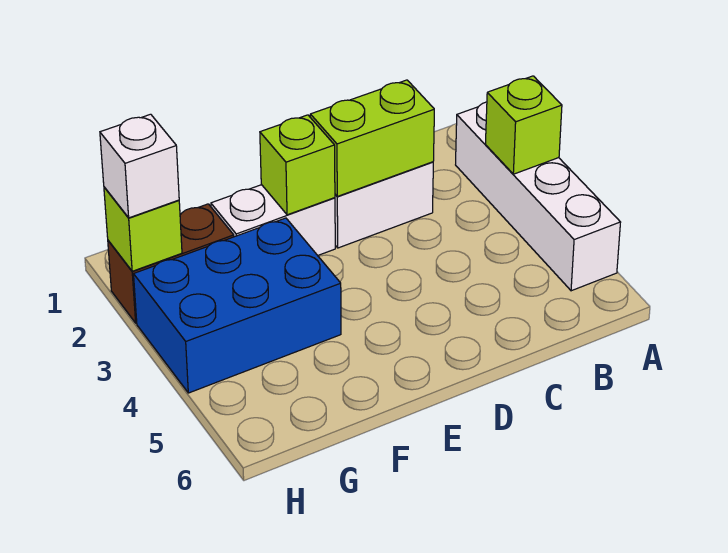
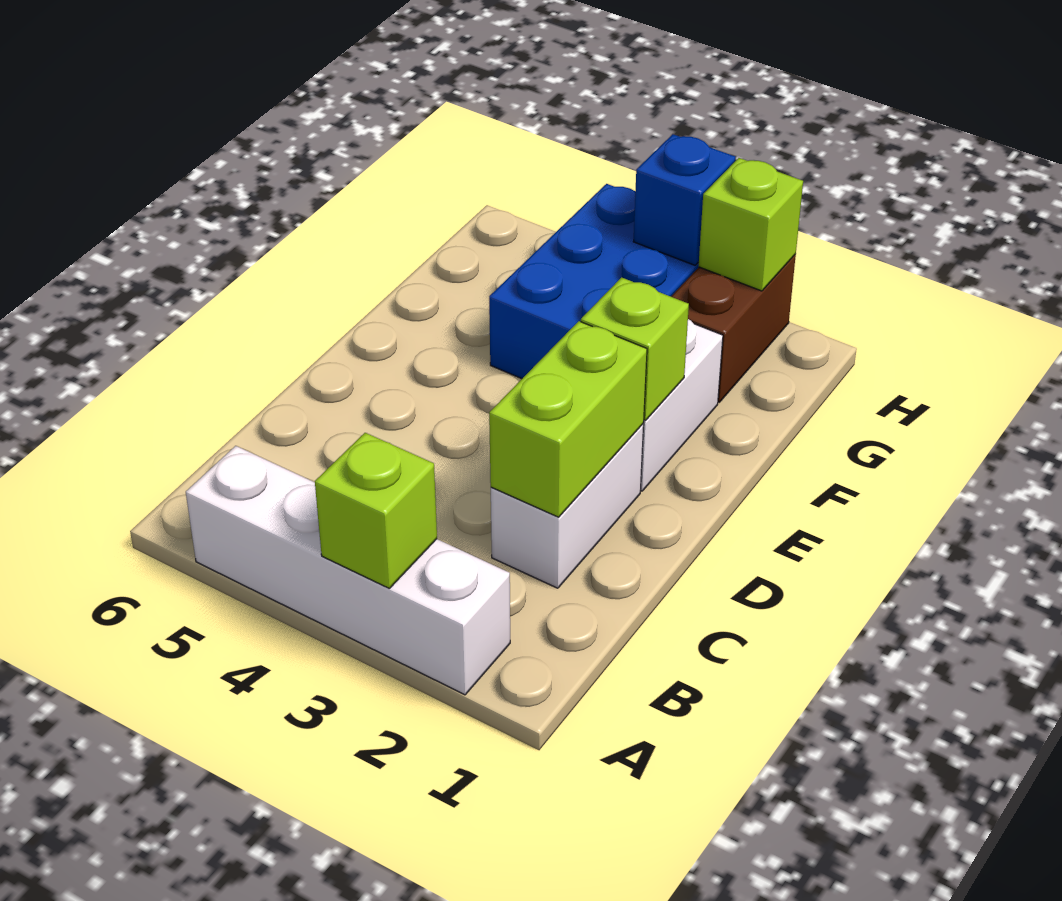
white brick H2 level 3 -> none
none -> blue brick H3 level 2

